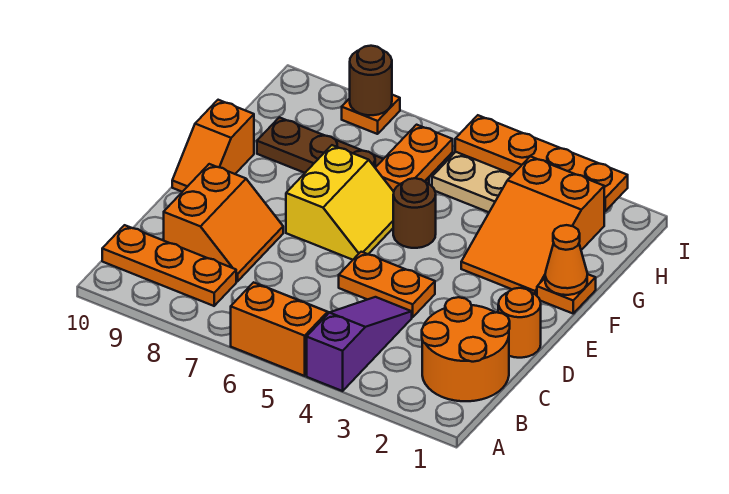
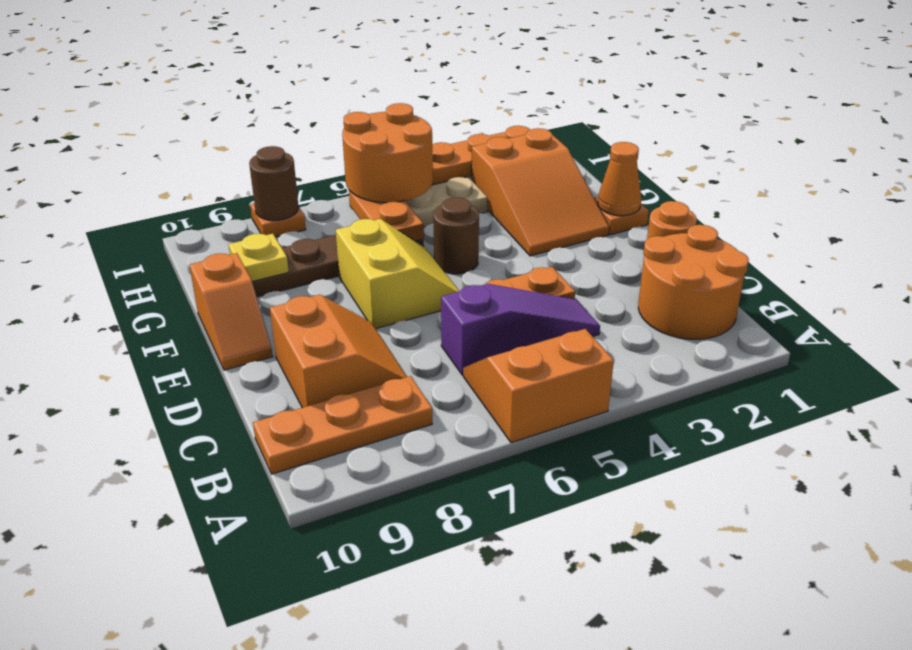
purple slope A4:C4 level 1 top A -> purple slope C4:C6 level 1 top 6
none -> yellow plate G9 level 2
none -> orange round brick H5:I6 level 3

